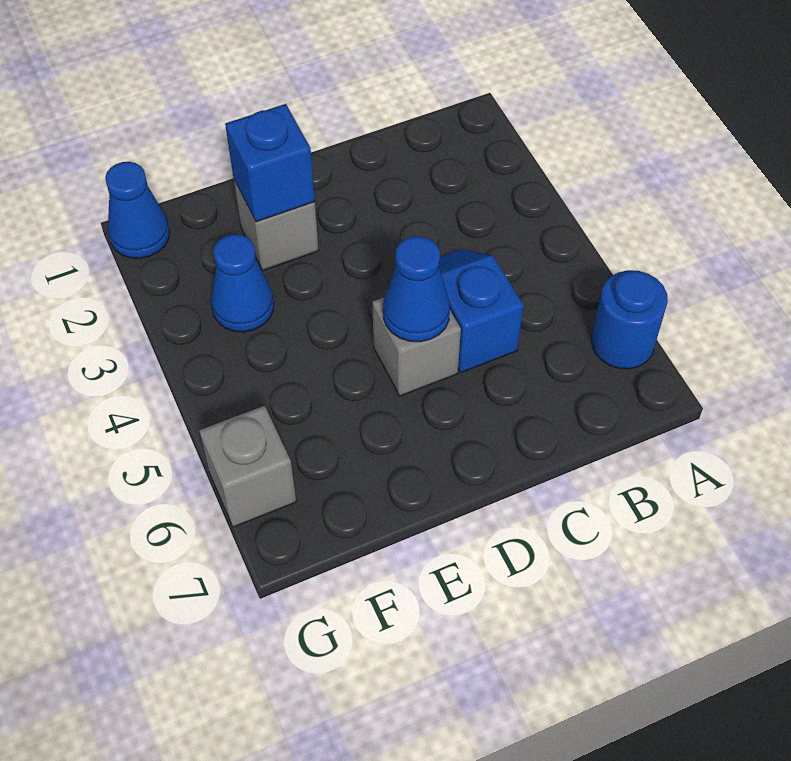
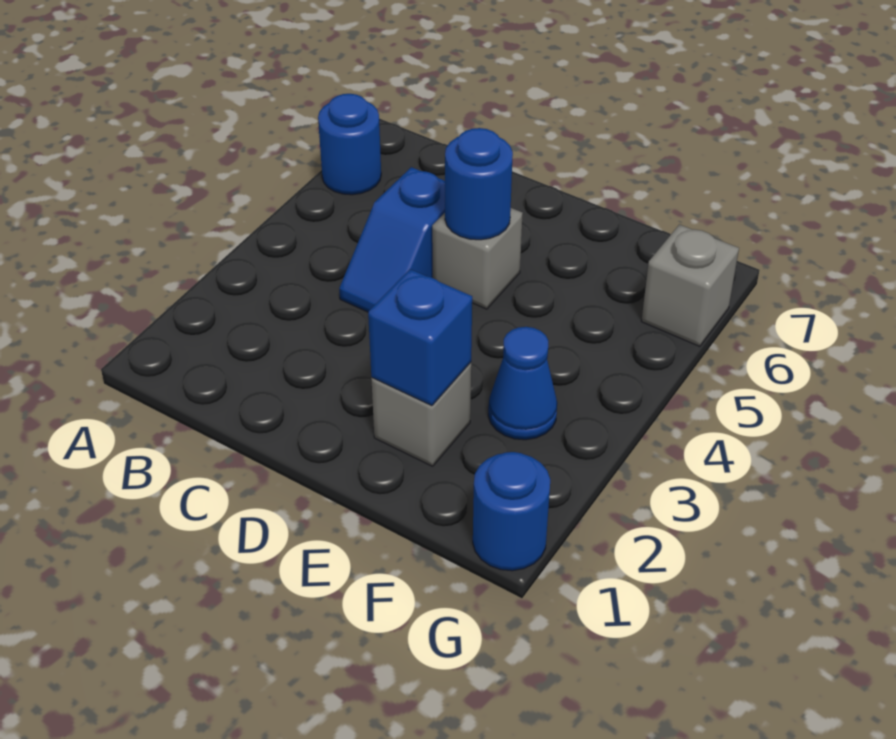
blue cone D5 level 2 -> blue round brick D5 level 2
blue cone G1 level 1 -> blue round brick G1 level 1

